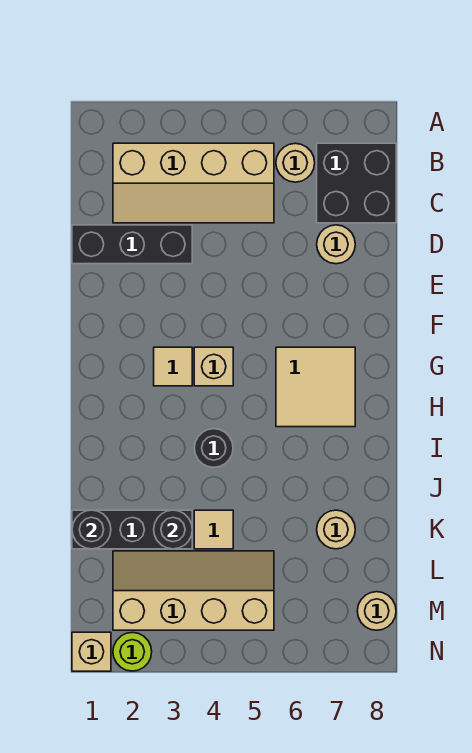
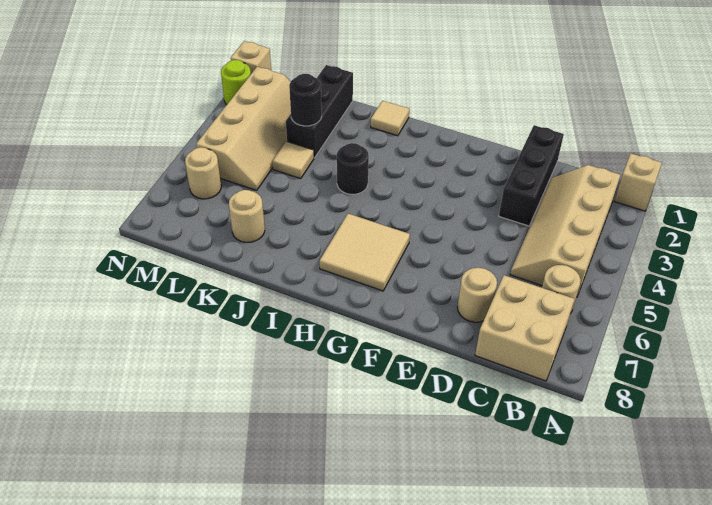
black brick B7:C8 level 1 -> tan brick B7:C8 level 1
tan tile G3 level 1 -> tan tile I1 level 1
tan brick G4 level 1 -> tan brick A1 level 1
black round brick K1 level 2 -> none
tan round brick M8 level 1 -> tan round brick M6 level 1

